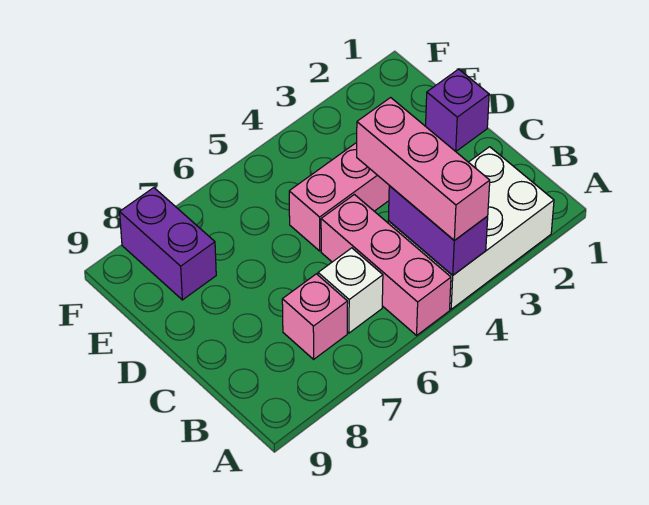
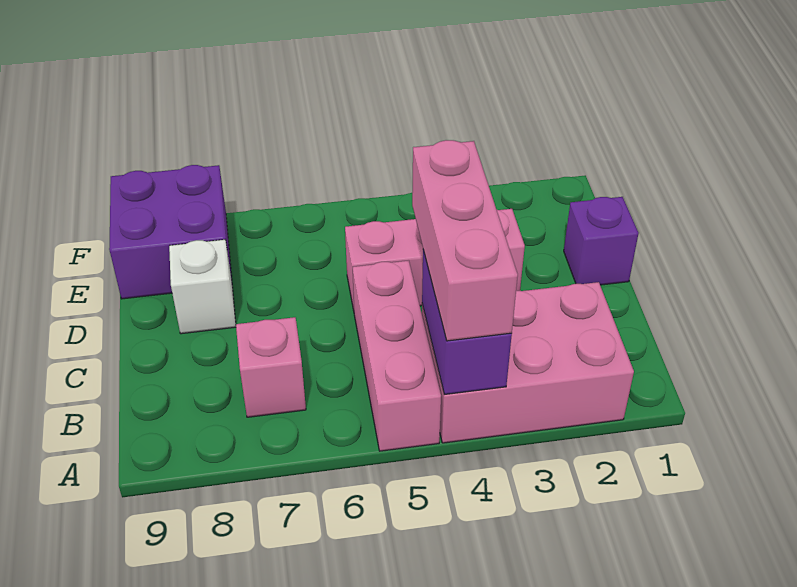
white brick A2:B4 level 1 -> pink brick A2:B4 level 1
white brick B6 level 1 -> white brick D8 level 1
purple brick E8:F8 level 1 -> purple brick E8:F9 level 1

